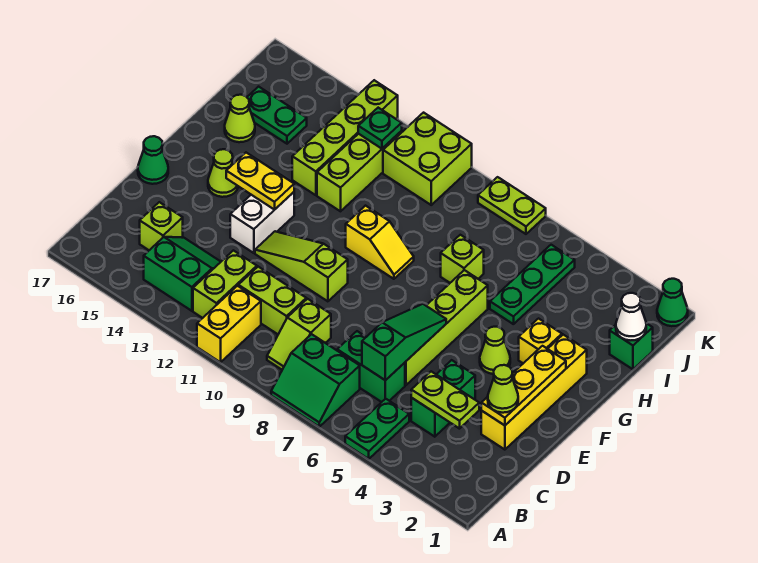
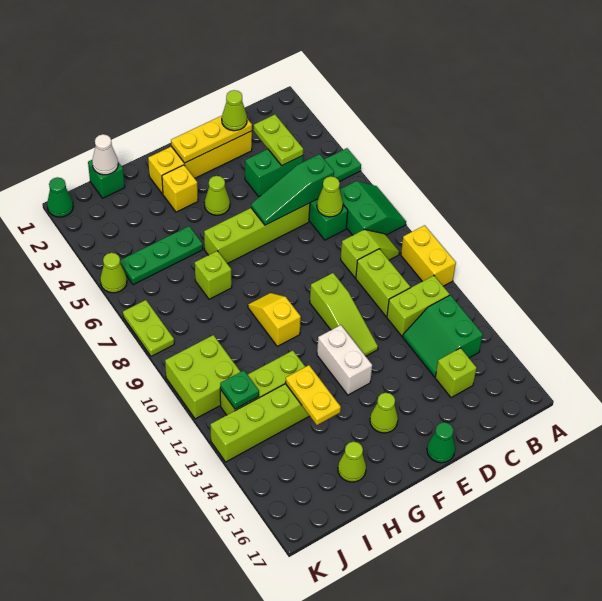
yellow brick A11:B11 level 1 -> yellow brick A10:A11 level 1
none -> lime cone C7 level 2
white brick E13:F13 level 1 -> white brick F12:F13 level 1
yellow plate F13:F14 level 2 -> yellow plate H13:H14 level 2
green plate I15:I16 level 1 -> none
none -> lime cone K5 level 1

